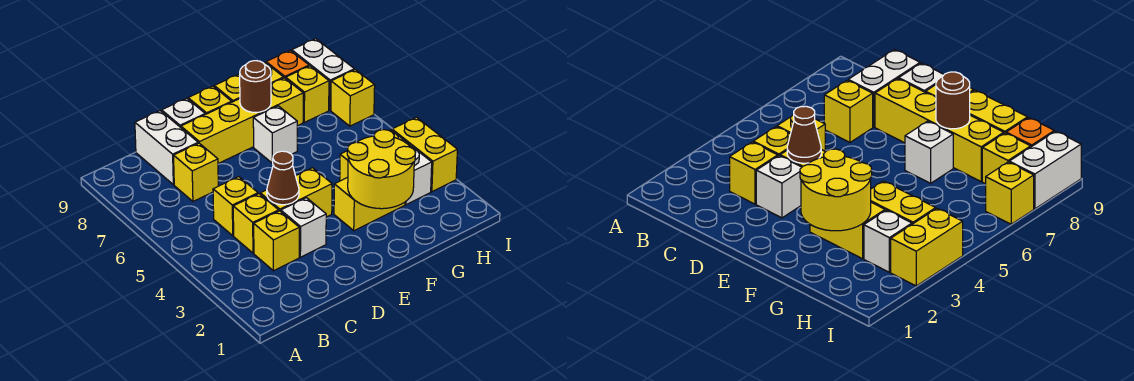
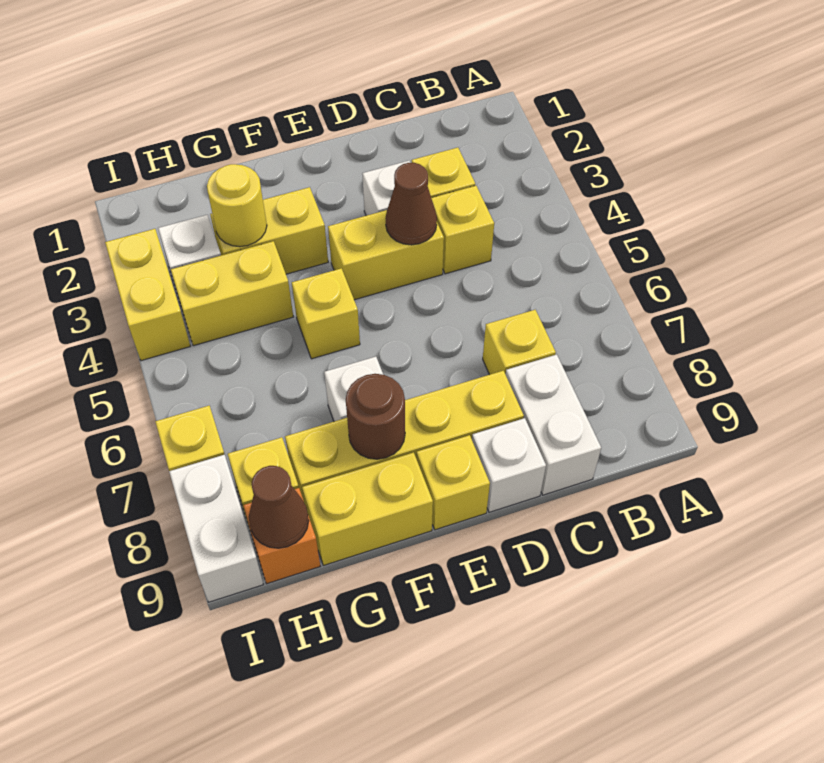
yellow brick C5 level 1 -> yellow brick F5 level 1
yellow round brick F2:G3 level 2 -> yellow round brick G3 level 2
none -> brown cone H9 level 2

